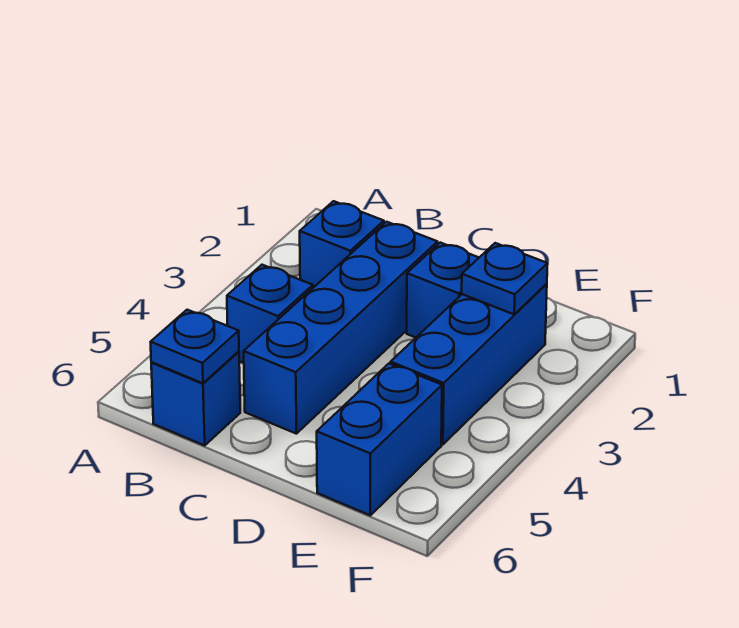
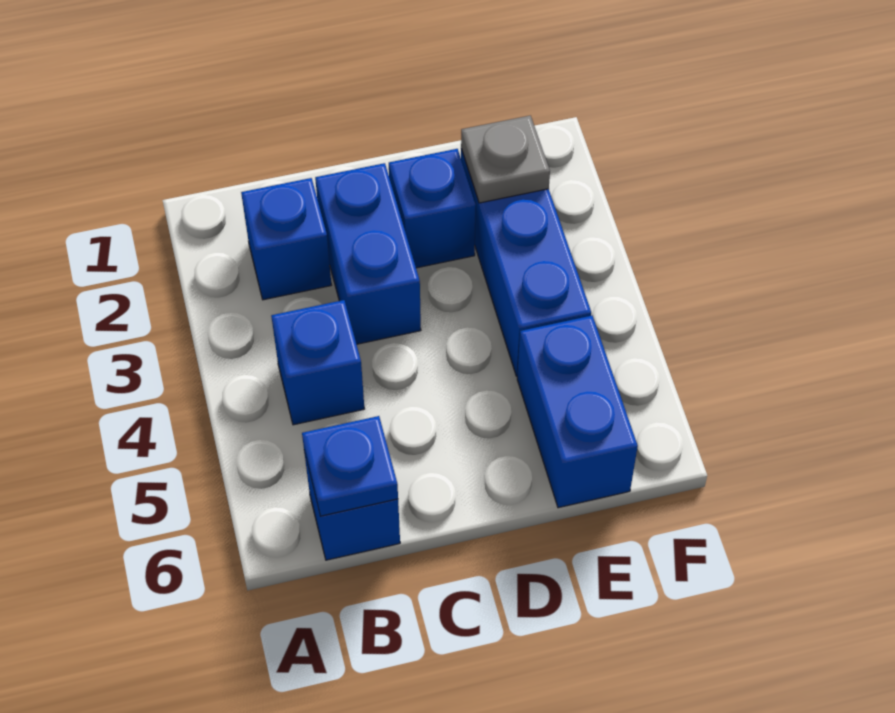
blue brick C2:C5 level 1 -> blue brick C2:C3 level 1
blue plate E2 level 2 -> grey plate E2 level 2

